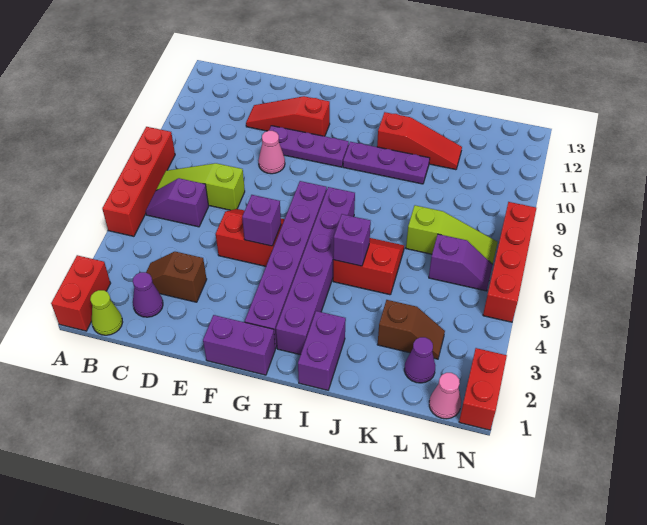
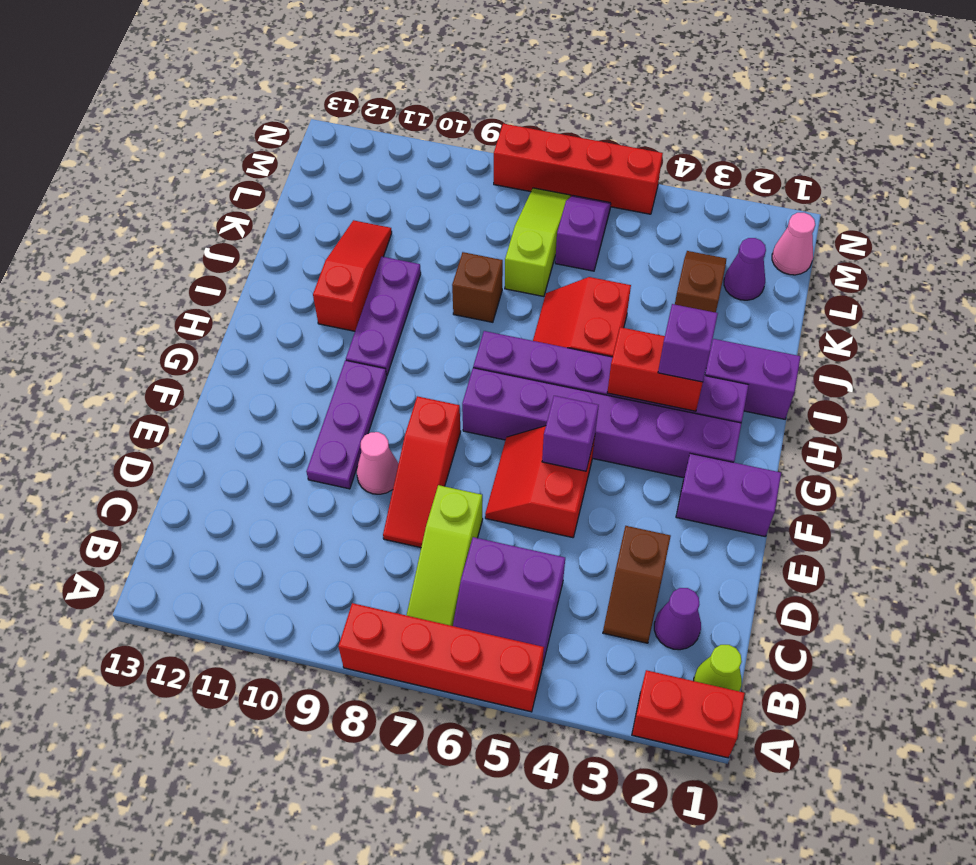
purple slope B6:C6 level 1 top C -> purple slope B5:C6 level 1 top C
red slope D11:F11 level 1 top F -> red slope D8:F8 level 1 top F
purple brick F1:G1 level 1 -> purple brick F1:F2 level 1
purple brick I5 level 2 -> purple brick H3 level 3
none -> brown brick J8 level 1
red brick N1:N2 level 1 -> red brick H3:H4 level 2

